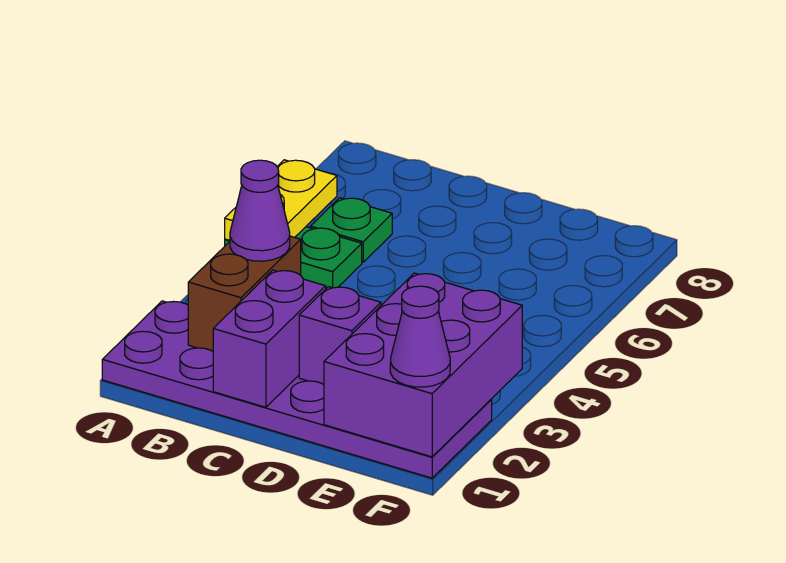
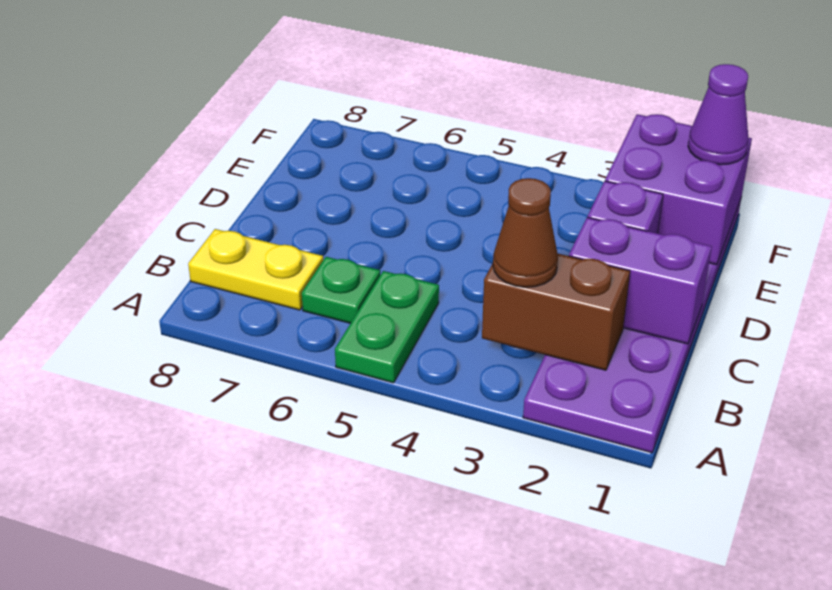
yellow plate A5:A6 level 2 -> yellow plate B7:B8 level 1
purple cone B3 level 3 -> brown cone B3 level 3
purple brick E1:F3 level 2 -> purple brick E1:F2 level 2

